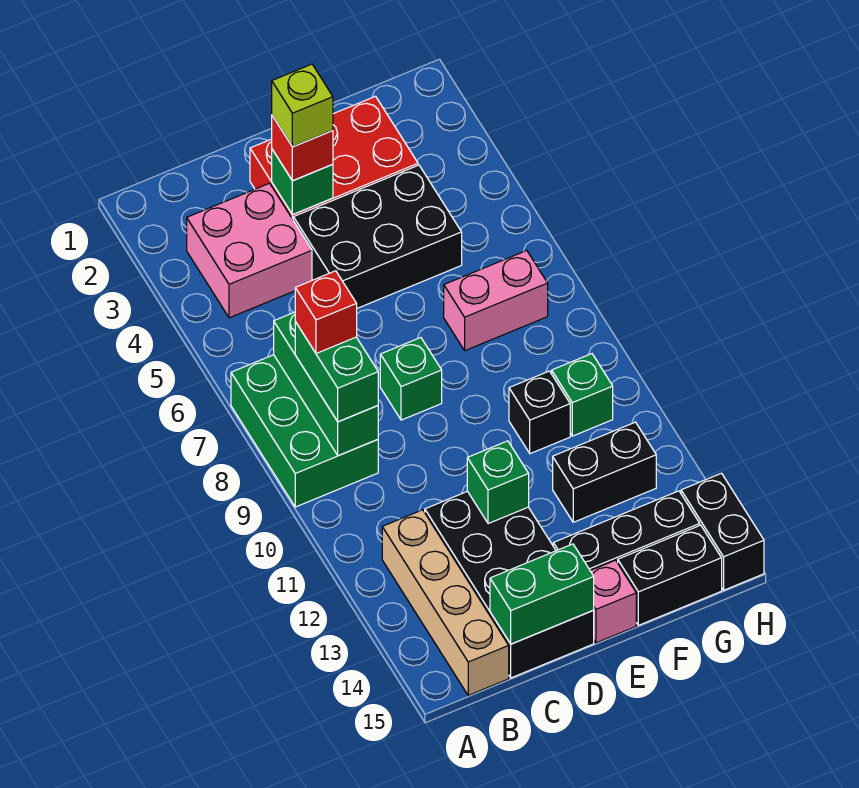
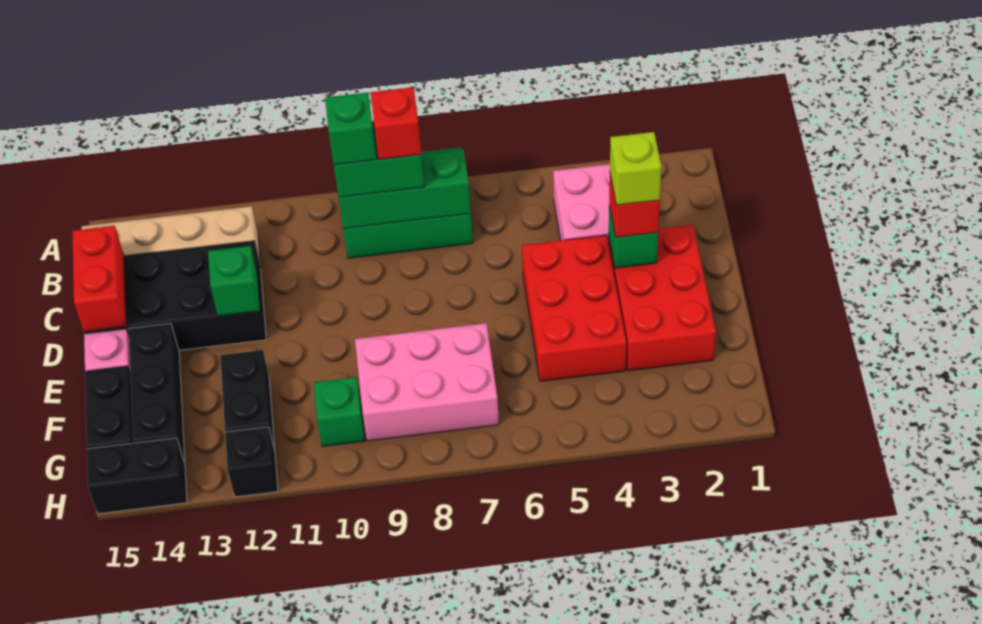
green brick C15:D15 level 2 -> red brick C15:D15 level 2
black brick D4:F5 level 1 -> red brick D4:F5 level 1
green brick D8 level 1 -> green brick B9 level 4
pink brick F7:G7 level 1 -> pink brick F7:G9 level 1
black brick F10 level 1 -> black brick H12 level 1

